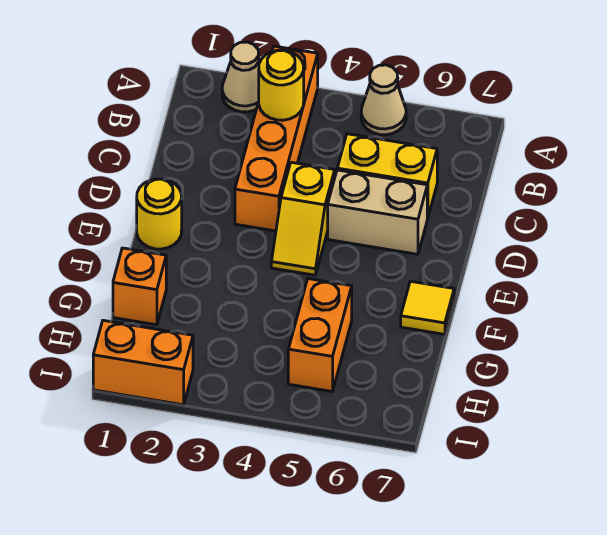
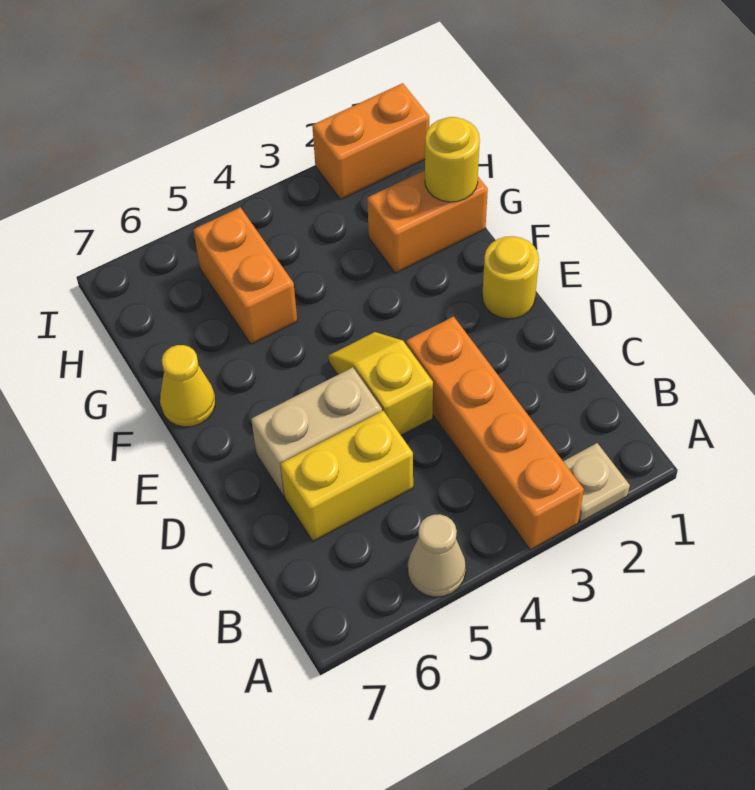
tan cone A2 level 1 -> tan plate A2 level 1
yellow round brick B3 level 2 -> yellow round brick G1 level 2
yellow tile F7 level 1 -> yellow cone F7 level 1
orange brick G1 level 1 -> orange brick G1:G2 level 1

